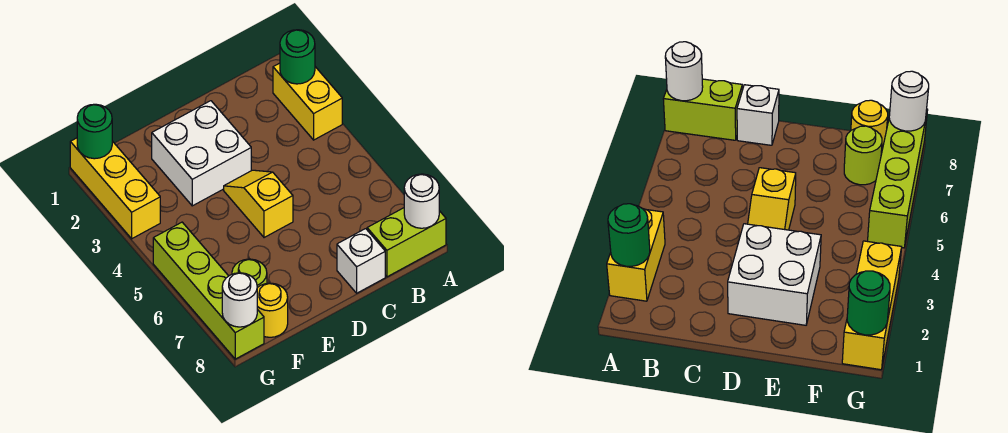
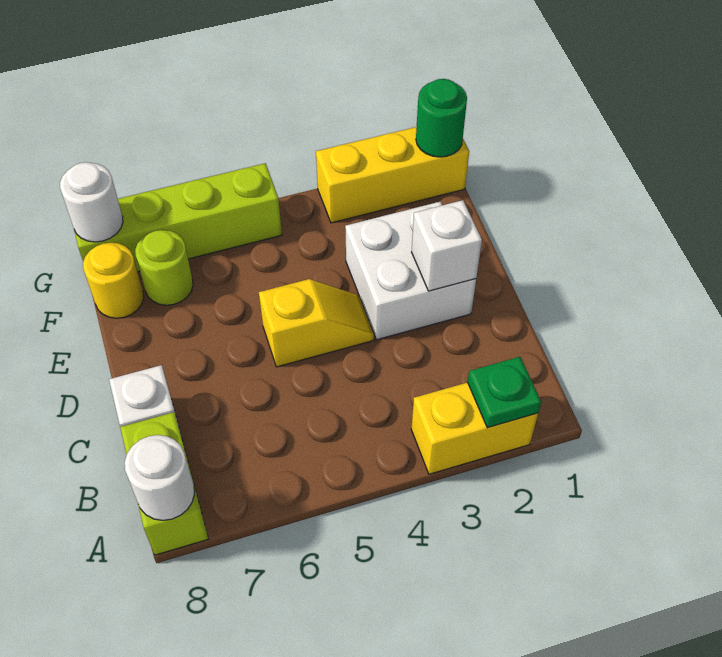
green round brick A2 level 2 -> green plate A2 level 2
none -> white brick D2 level 2

